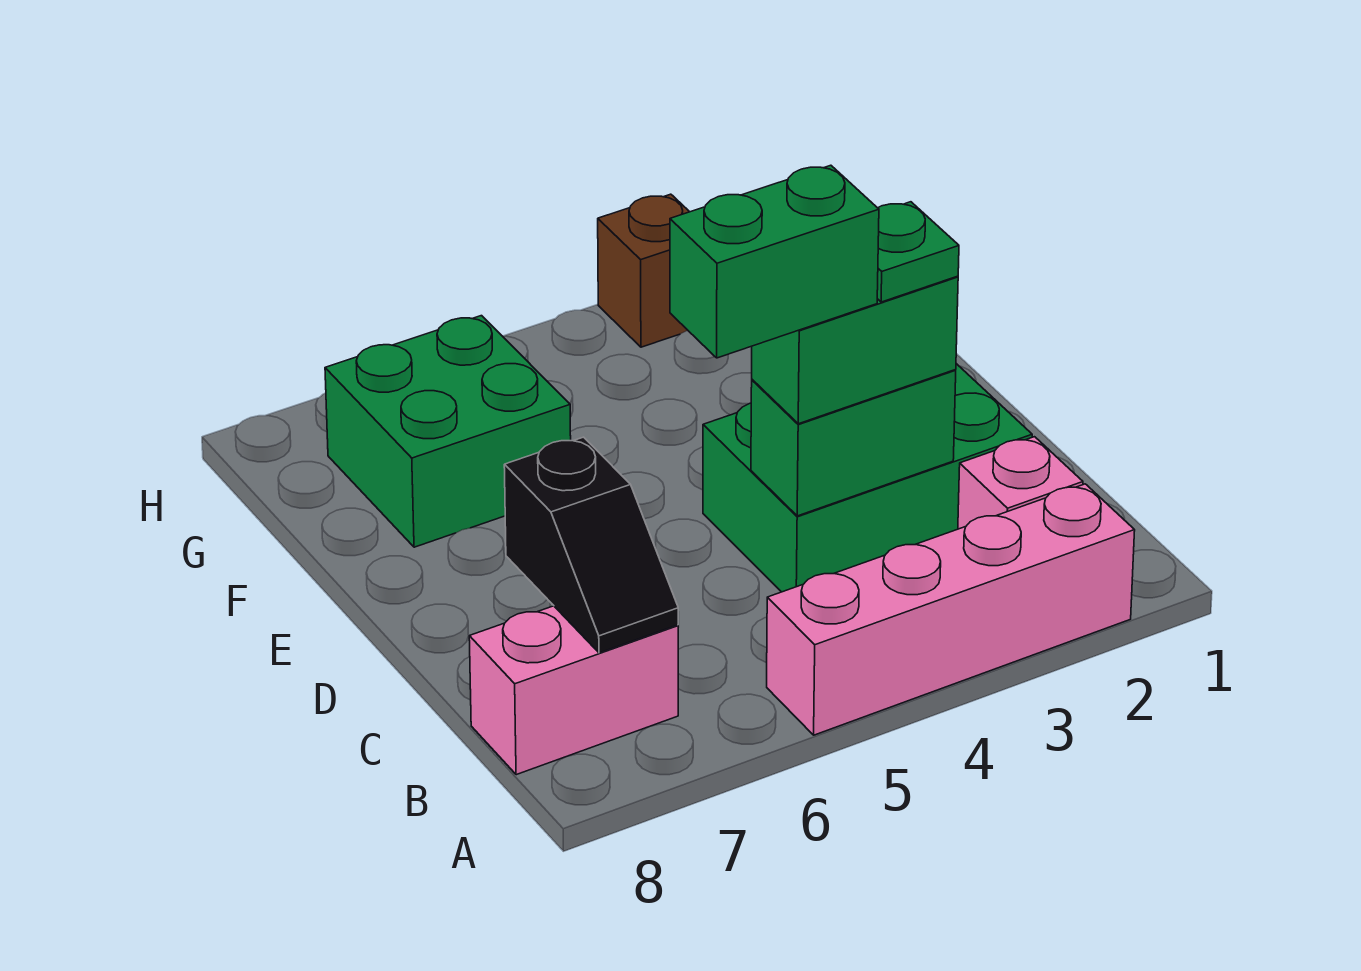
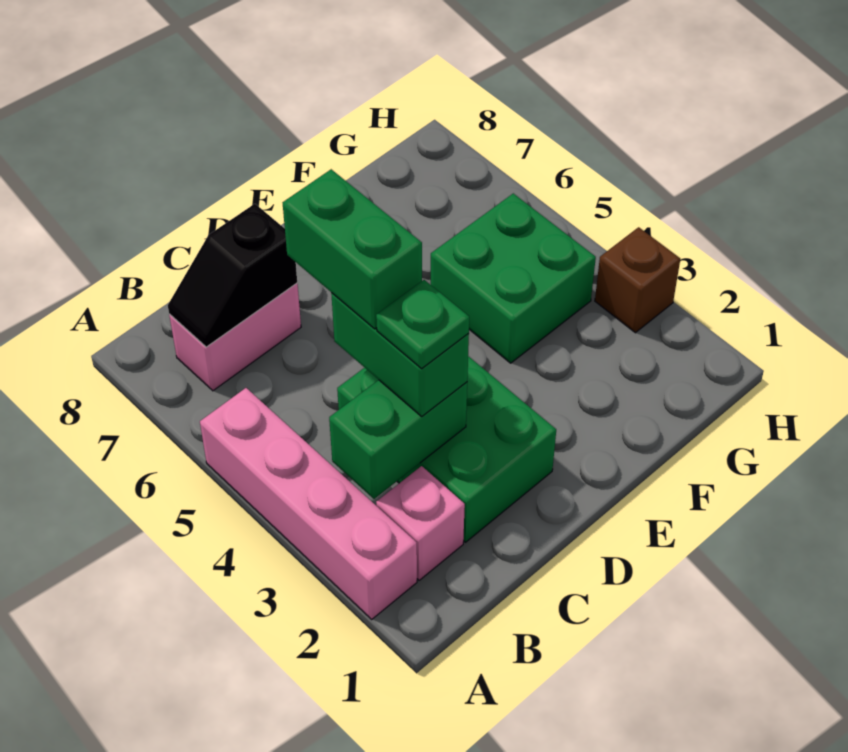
pink brick B7:B8 level 1 -> pink brick B7:C7 level 1
green brick C3:C4 level 2 -> green brick B3:C3 level 2
green brick F6:G7 level 1 -> green brick F4:G5 level 1

